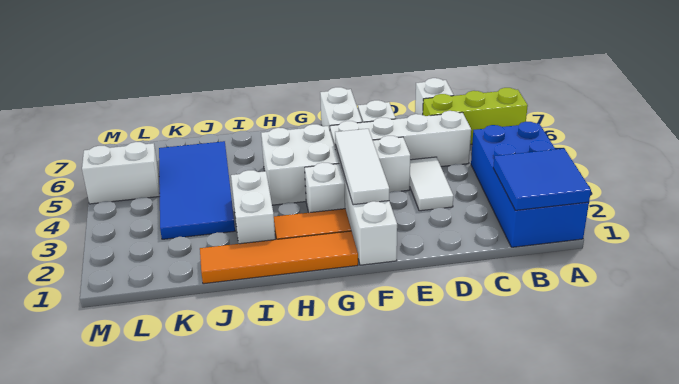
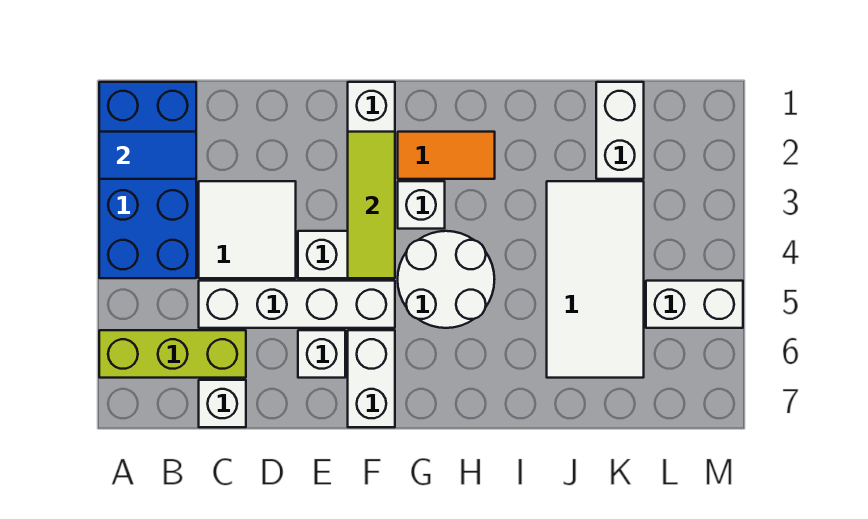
blue tile A1:B2 level 2 -> blue tile A2:B2 level 2
white tile D3:D4 level 1 -> white tile C3:D4 level 1
white tile F2:F4 level 2 -> lime tile F2:F4 level 2
orange tile G1:J1 level 1 -> none
white brick G4:H5 level 1 -> white round brick G4:H5 level 1
white brick I2:I3 level 1 -> white brick K1:K2 level 1
blue tile J3:K6 level 1 -> white tile J3:K6 level 1

